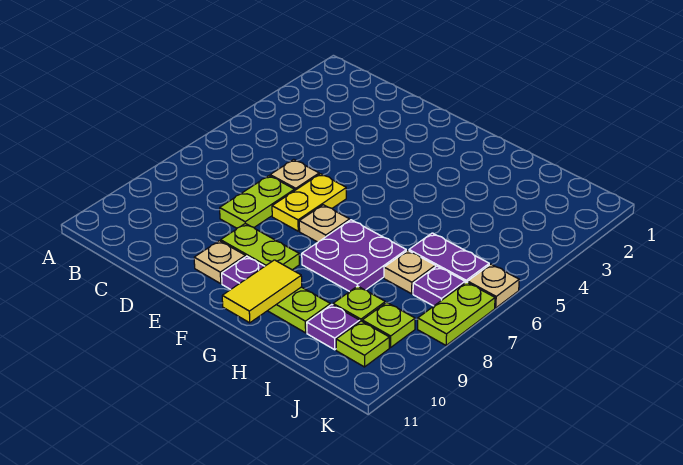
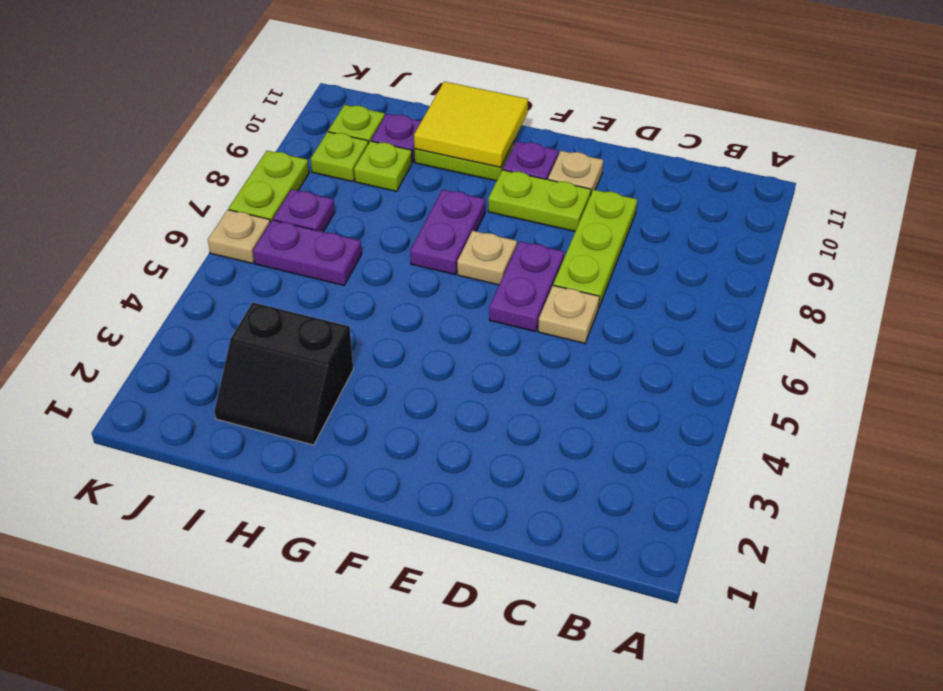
lime plate D7:D8 level 1 -> lime plate D7:D9 level 1
yellow plate E6:E7 level 1 -> purple plate E6:E7 level 1
purple plate G7:H8 level 1 -> purple plate G7:G8 level 1
yellow tile G10:G11 level 2 -> yellow tile G10:H11 level 2
none -> black slope H2:I3 level 1 top 3
tan plate I7 level 1 -> none

